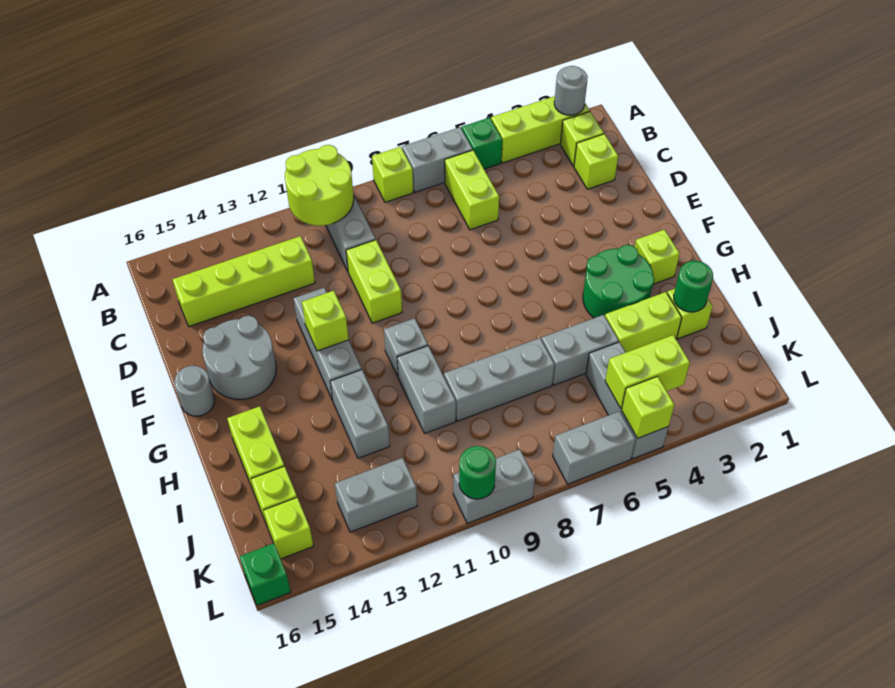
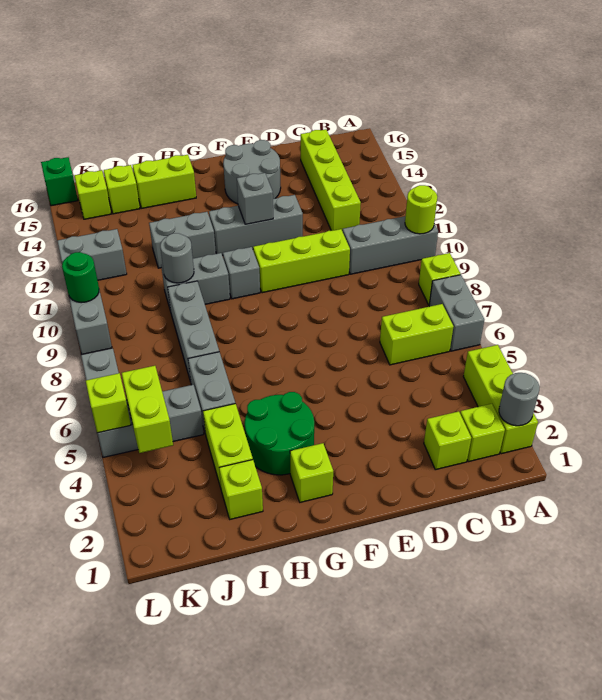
green brick A5 level 1 -> none
lime round brick A10:B11 level 2 -> lime round brick A10 level 2
lime brick D10:E10 level 1 -> lime brick D10:F10 level 1
lime brick F12 level 2 -> grey brick F12 level 2
grey round brick F16 level 1 -> grey round brick I10 level 2
green round brick I2 level 2 -> none
grey brick K12:K13 level 1 -> grey brick K12:L12 level 1

